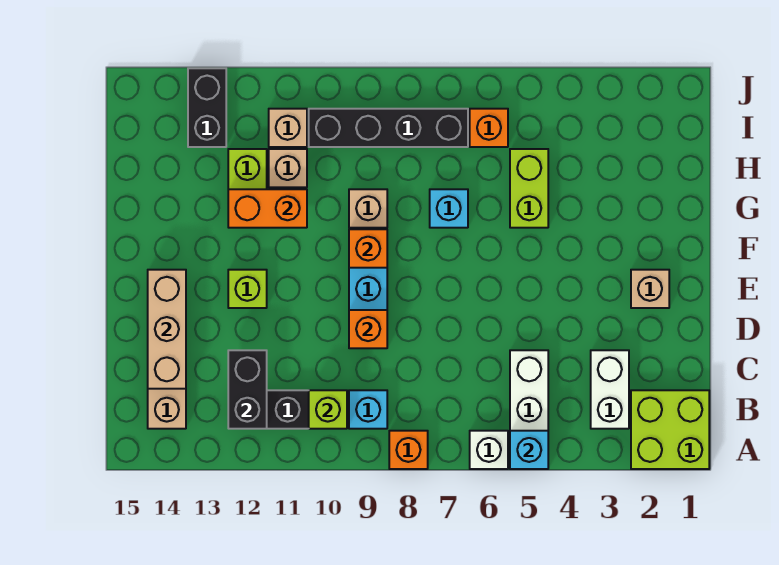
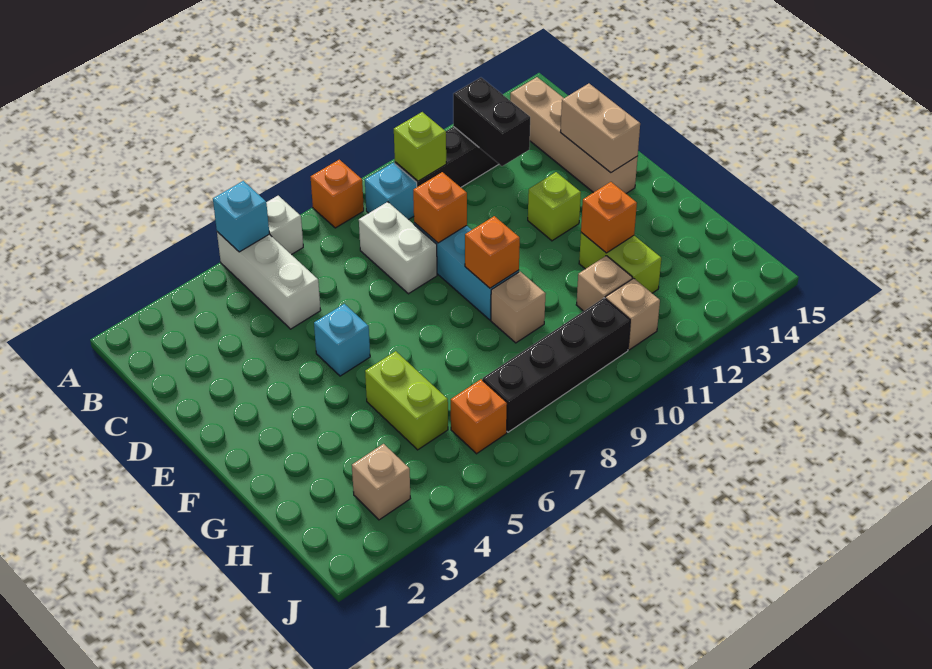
lime brick A1:B2 level 1 -> none
white brick B3:C3 level 1 -> white brick C8:D8 level 1
tan brick C14:E14 level 2 -> tan brick D14:E14 level 2
tan brick E2 level 1 -> tan brick I3 level 1
cyan brick G7 level 1 -> cyan brick E5 level 1
orange brick G11:G12 level 2 -> orange brick G12 level 2
black brick I13:J13 level 1 -> none

